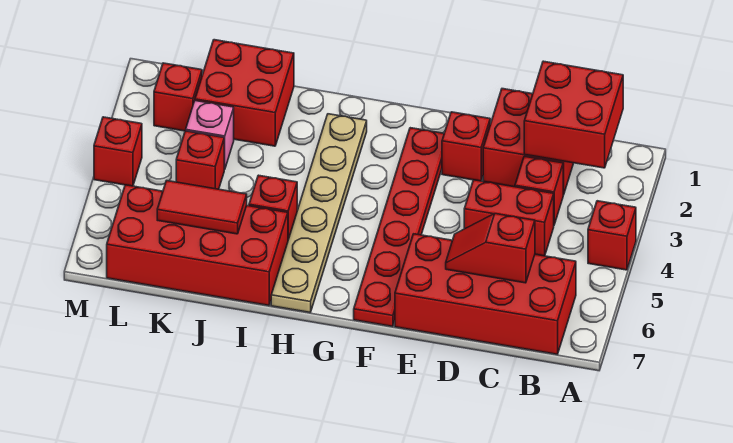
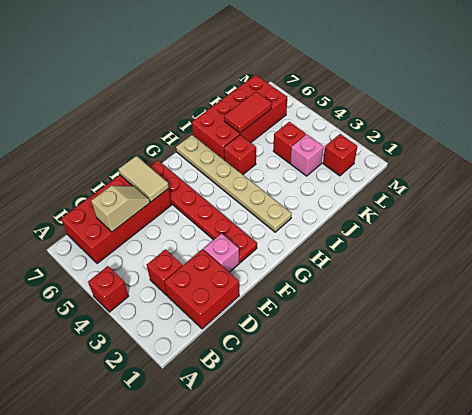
red brick B1:C2 level 2 -> none
red brick C4:D4 level 1 -> none
red slope C6:D6 level 2 top C -> tan slope C6:D6 level 2 top C
red brick E2 level 1 -> pink brick E2 level 1
none -> tan tile E6:E7 level 2
red brick J1:K2 level 1 -> none
red brick M4 level 1 -> none

